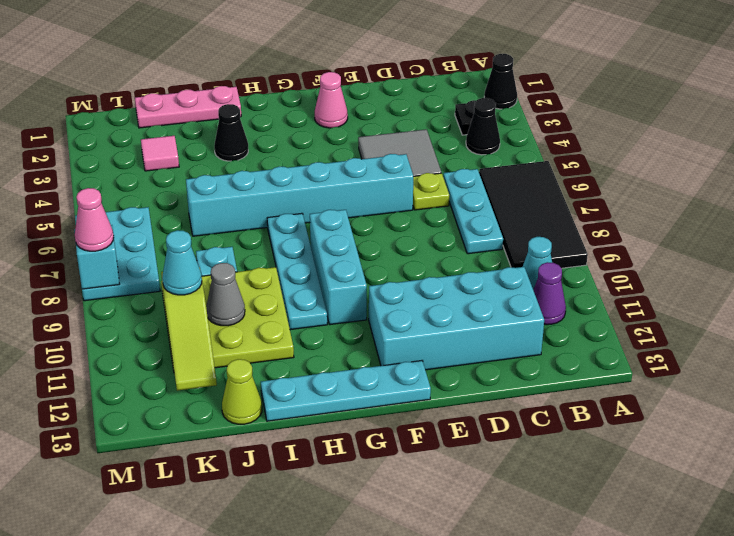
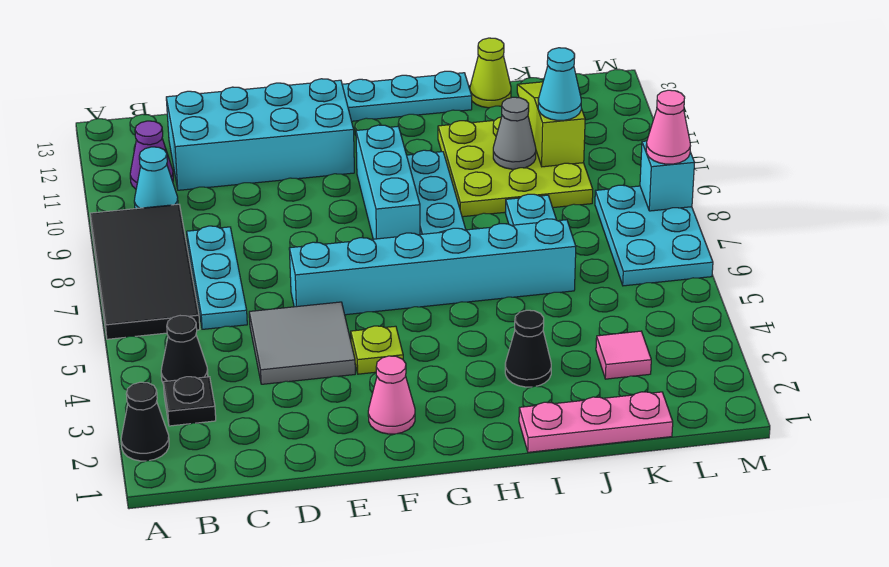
lime plate D6 level 1 -> lime plate F4 level 1

